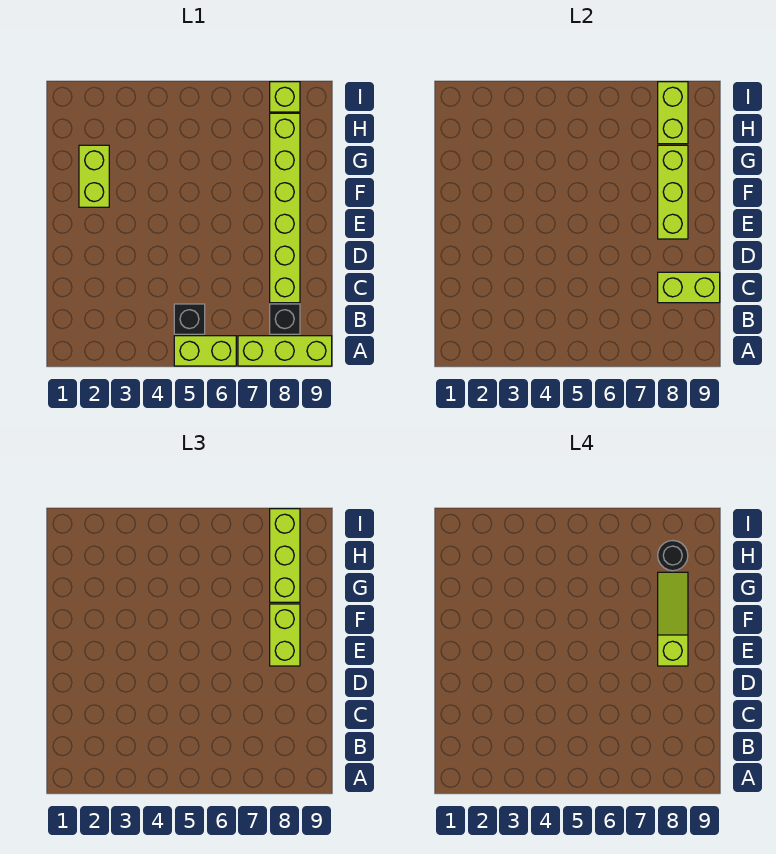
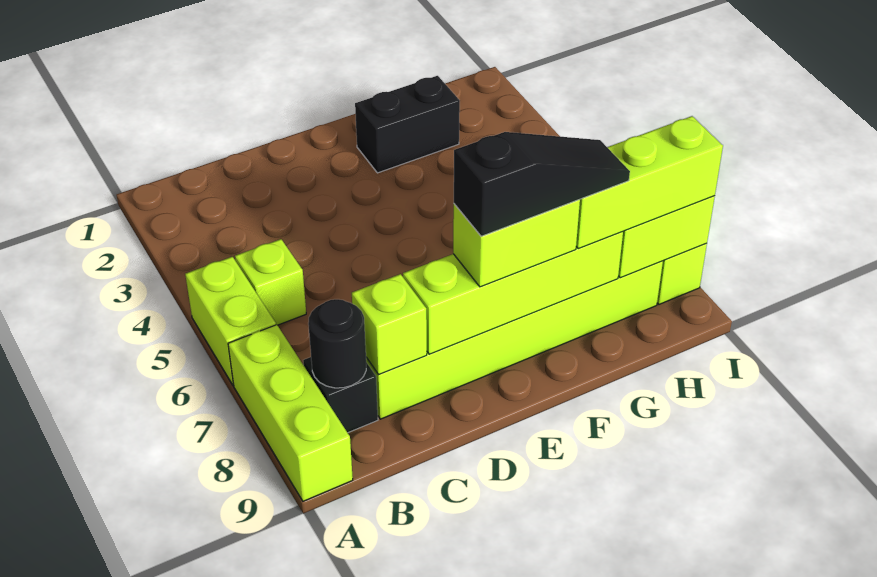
black brick B5 level 1 -> lime brick B5 level 1
lime brick C8:C9 level 2 -> lime brick C8 level 2
lime brick E8:G8 level 2 -> lime brick D8:G8 level 2
lime slope E8:G8 level 4 top E -> black slope E8:G8 level 4 top E
lime brick F2:G2 level 1 -> black brick F2:G2 level 1
black round brick H8 level 4 -> black round brick B8 level 2

